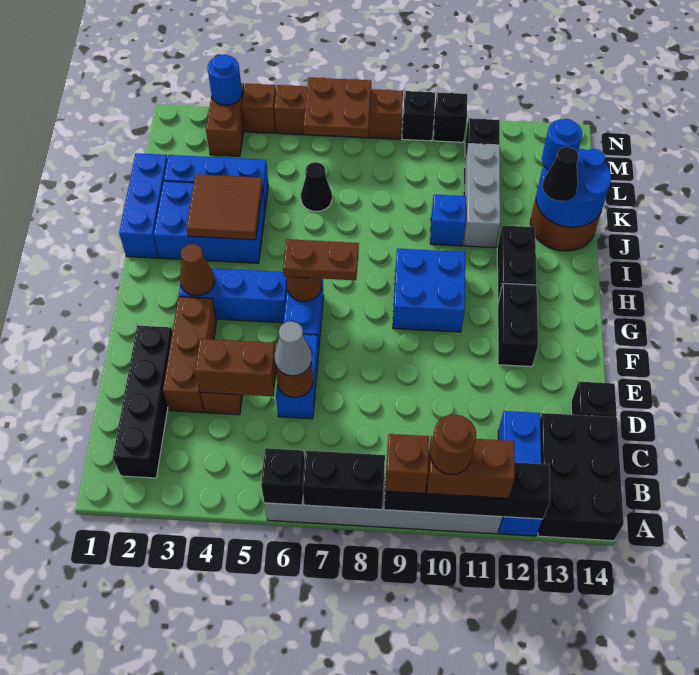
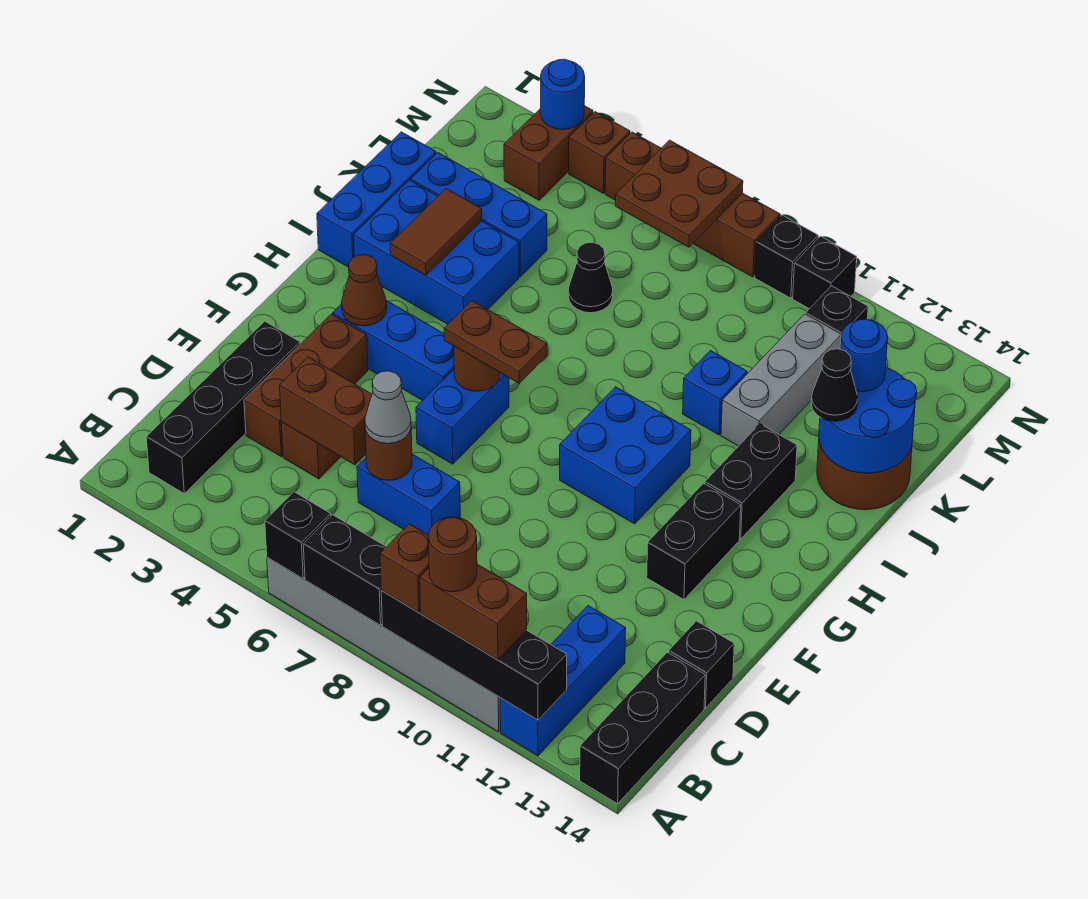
black brick A13:C14 level 1 -> black brick A14:C14 level 1
blue brick D6:E6 level 1 -> blue brick D6:D7 level 1
brown tile I3:J4 level 2 -> brown tile I3:J3 level 2

